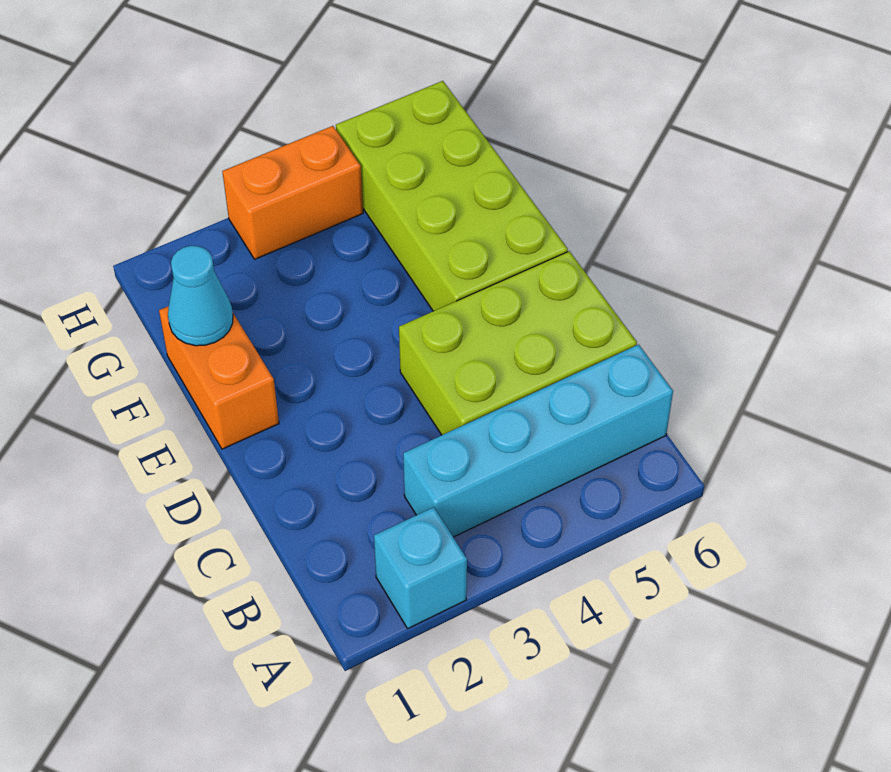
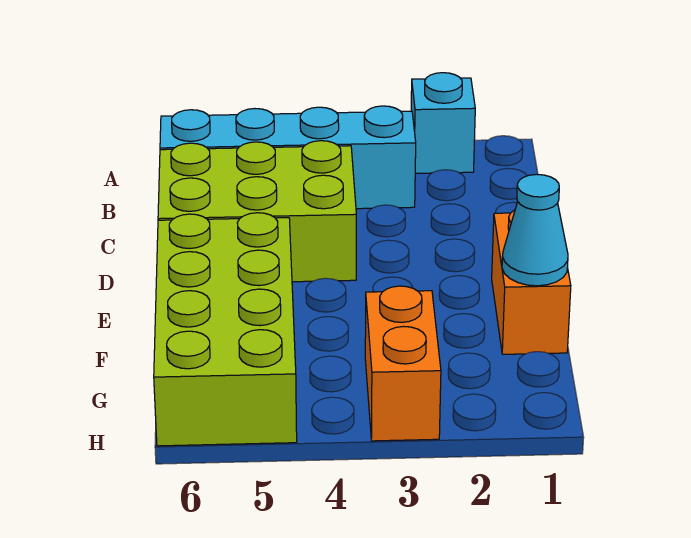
orange brick H3:H4 level 1 -> orange brick G3:H3 level 1

